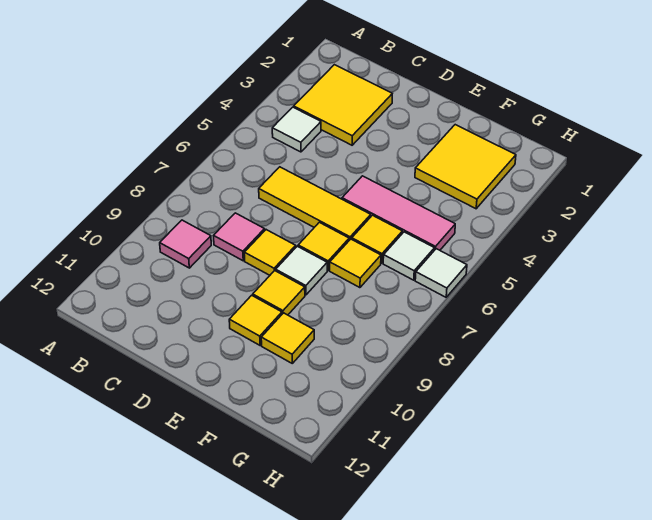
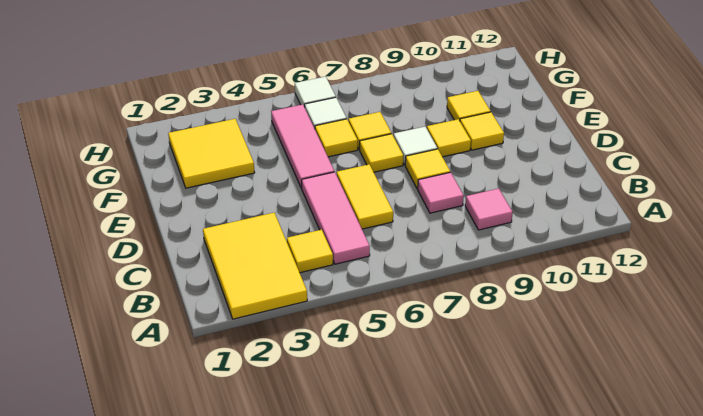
yellow tile B2:C3 level 1 -> yellow tile A2:C3 level 1
white tile B4 level 1 -> yellow tile B4 level 1
none -> pink tile B5:D5 level 1
yellow tile C6:E6 level 1 -> yellow tile C6:D6 level 1

